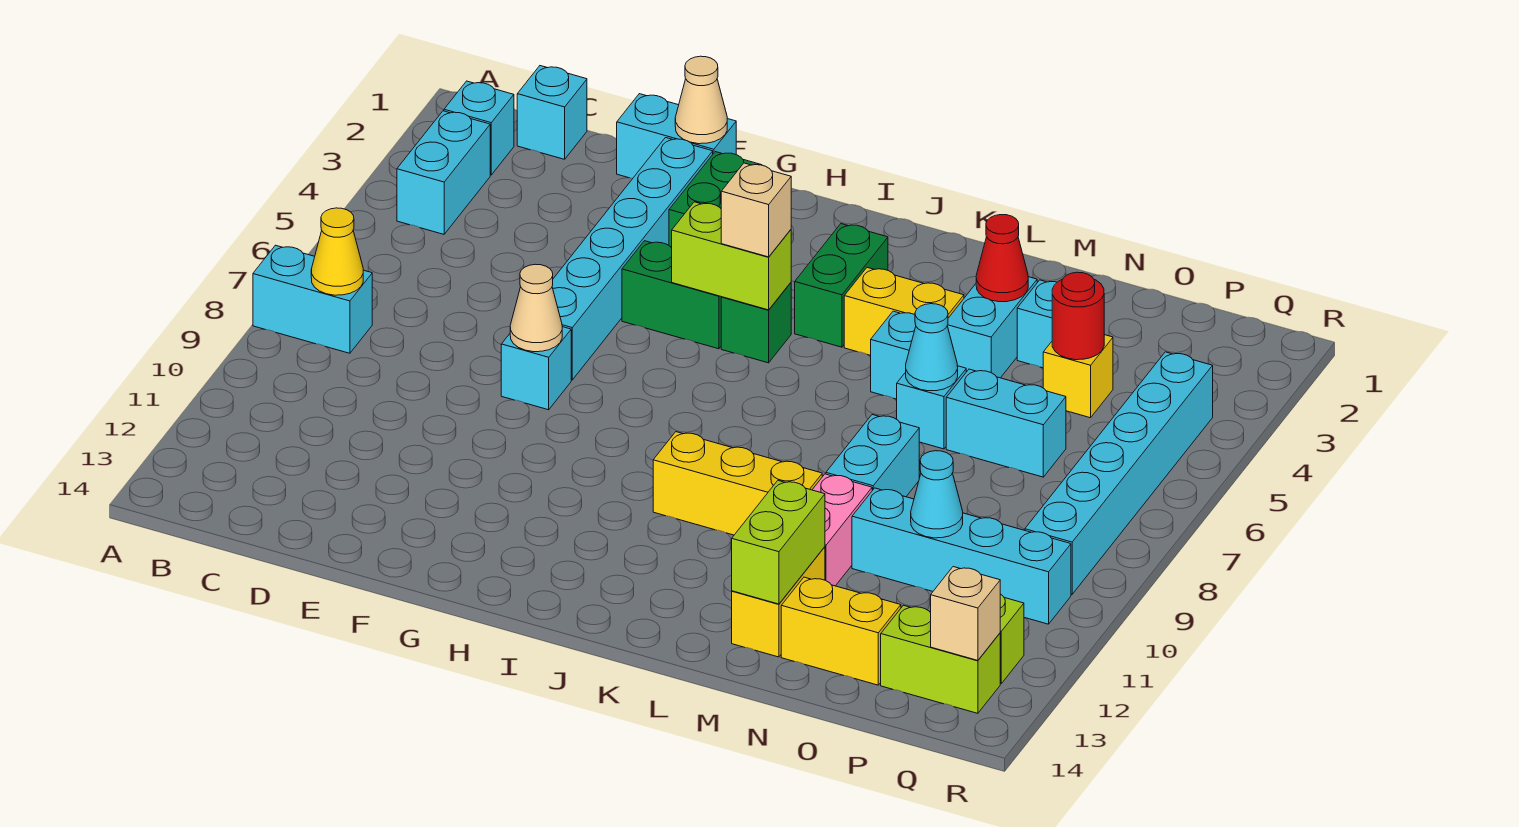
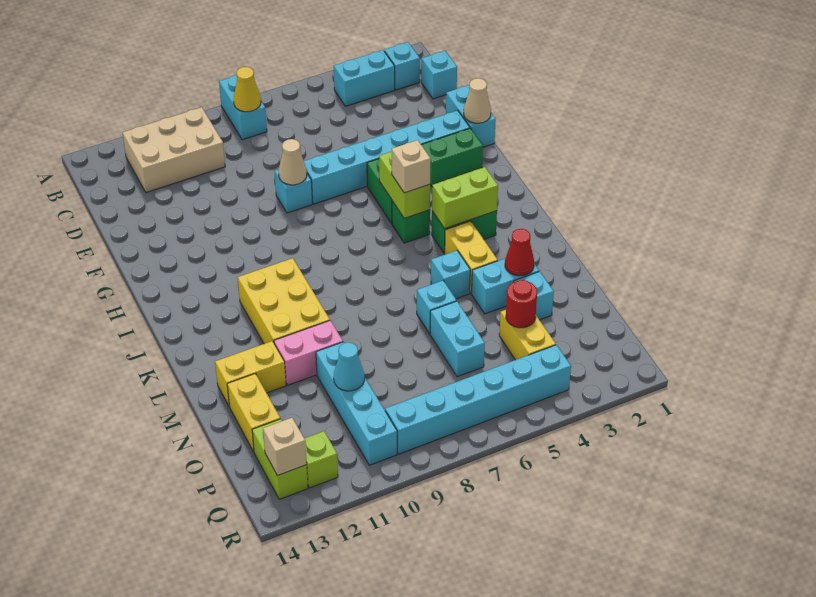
none -> tan brick B10:C12 level 1
yellow brick J10:L10 level 1 -> yellow brick J10:L11 level 1
cyan cone M6 level 2 -> none
cyan brick M8:M9 level 1 -> none
lime brick M12:M13 level 2 -> lime brick J3:J4 level 2
yellow brick O4 level 1 -> yellow brick O4:P4 level 1

